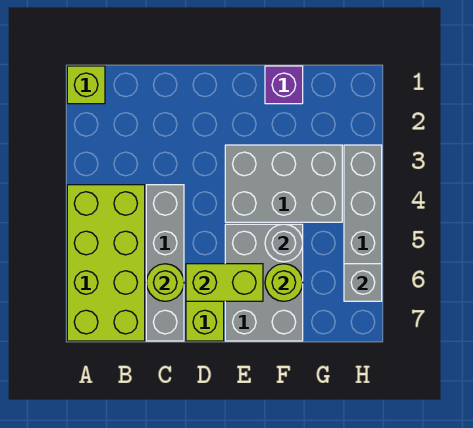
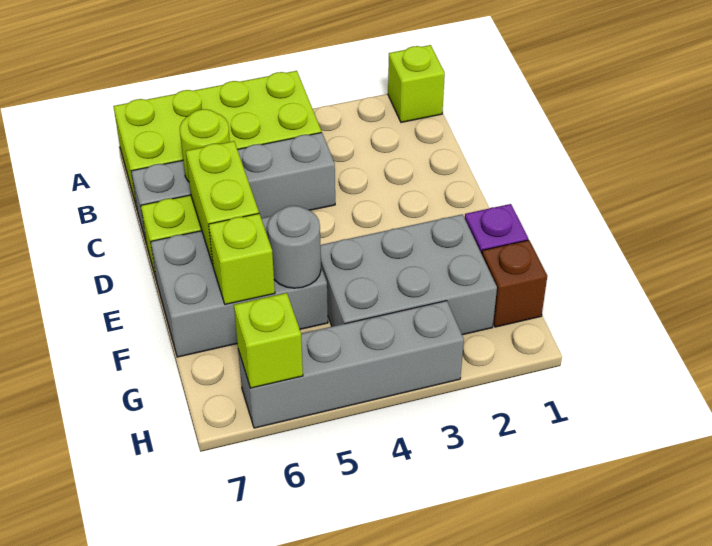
grey brick E3:G4 level 1 -> grey brick F2:G4 level 1
lime round brick F6 level 2 -> lime brick F6 level 2
none -> brown brick G1 level 1
grey brick H6 level 2 -> lime brick H6 level 2

